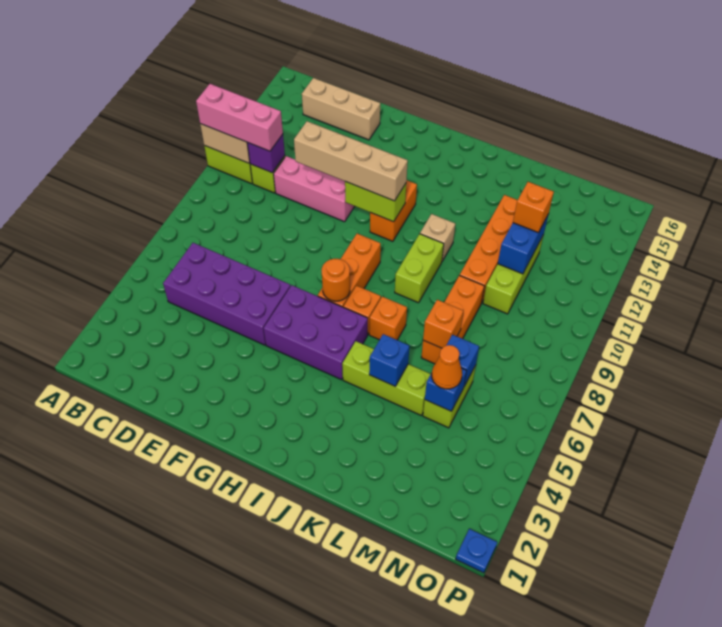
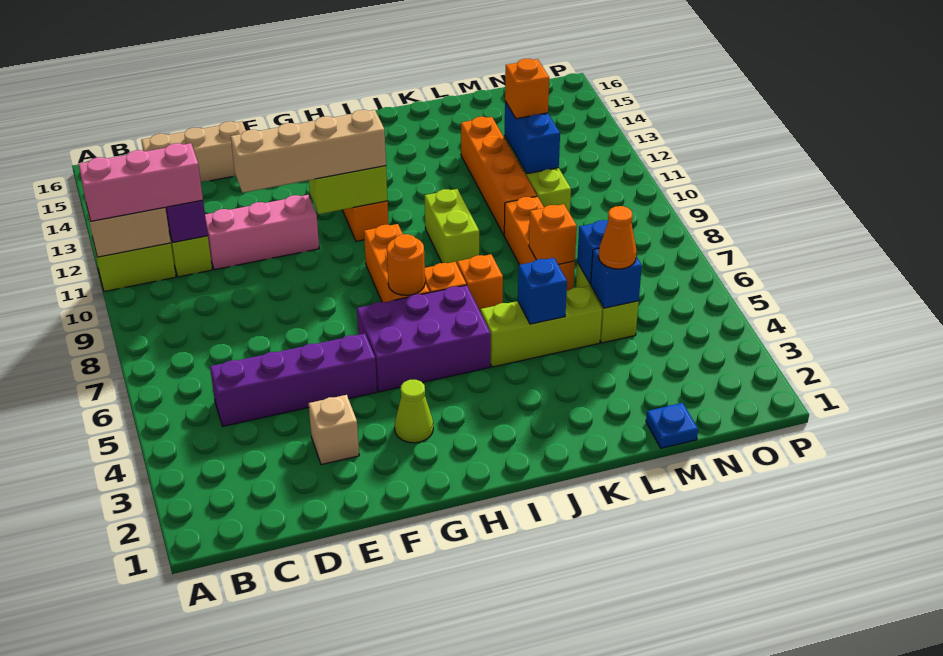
purple brick C5:F6 level 1 -> purple brick C5:F5 level 1
none -> lime cone G3 level 1
tan brick J11 level 1 -> tan brick E3 level 1
blue plate P1 level 1 -> blue plate M1 level 1

